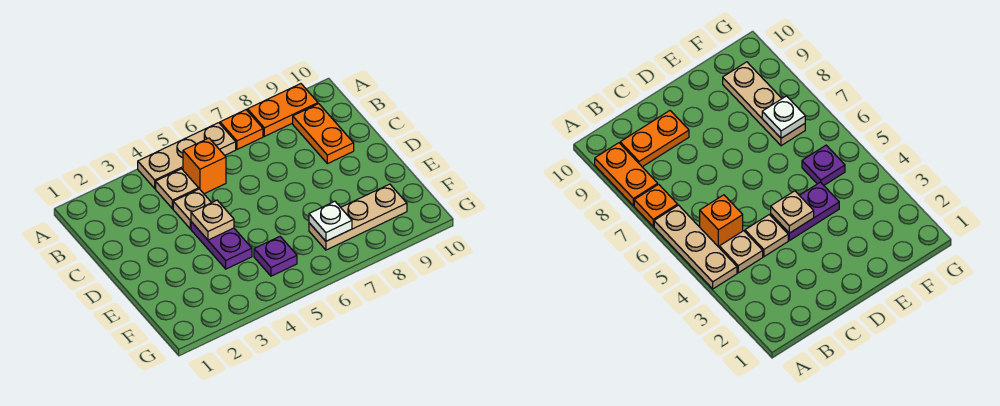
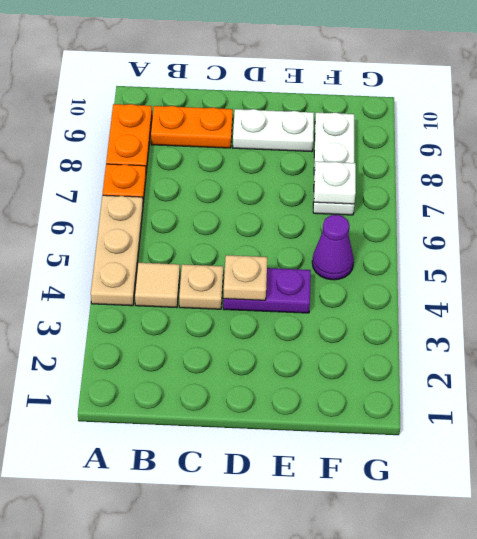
tan plate B4 level 1 -> tan tile B4 level 1
orange brick B5 level 1 -> none
none -> white plate D9:E9 level 1
purple plate F5 level 1 -> purple cone F5 level 1
tan plate F7:F9 level 1 -> white plate F7:F9 level 1

